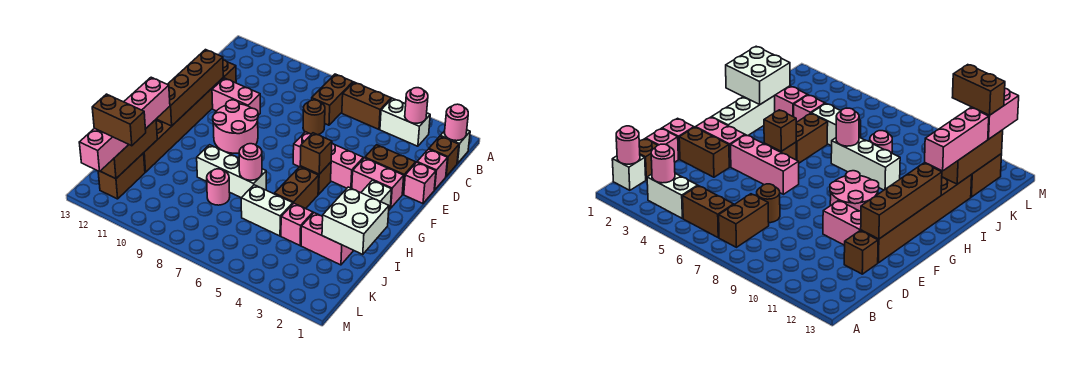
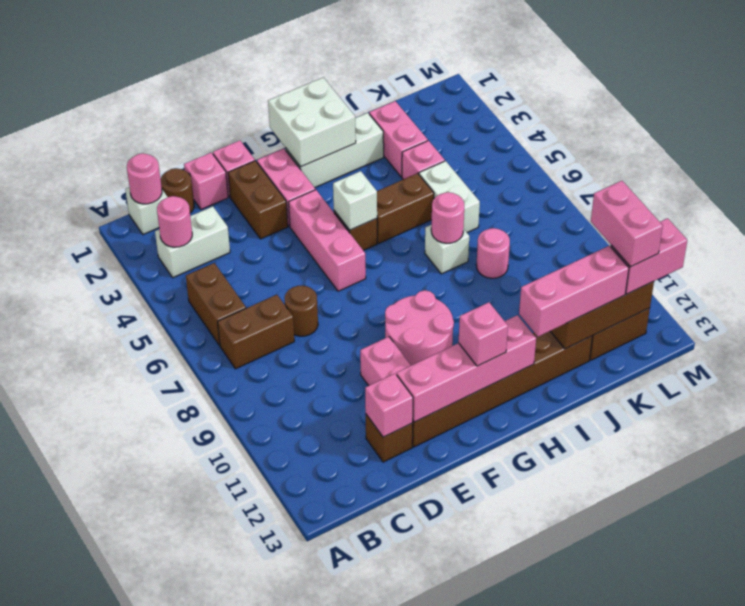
white brick B3:B4 level 1 -> white brick B3:C3 level 1
brown brick C1 level 1 -> brown round brick C1 level 1
none -> pink brick D12 level 2
brown brick E12:H12 level 2 -> pink brick E12:H12 level 2
brown brick G5 level 2 -> white brick G5 level 2
none -> pink brick G12 level 3
white brick I1:J2 level 2 -> white brick G1:H2 level 2
white brick I7:I9 level 1 -> white brick I7 level 1
brown brick L11:L12 level 4 -> pink brick L11:L12 level 4

